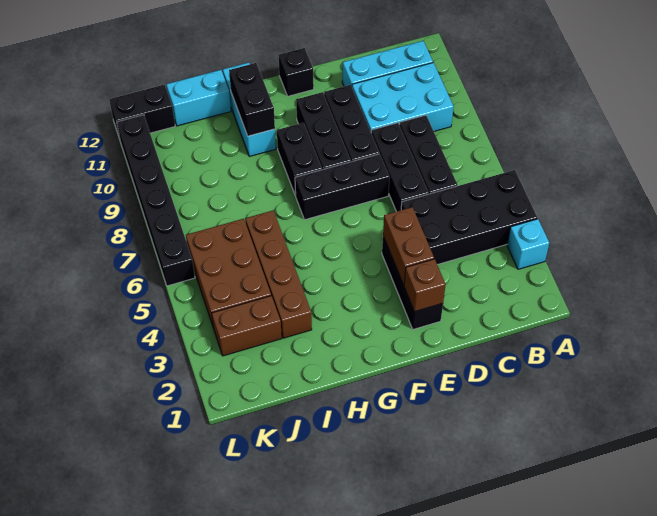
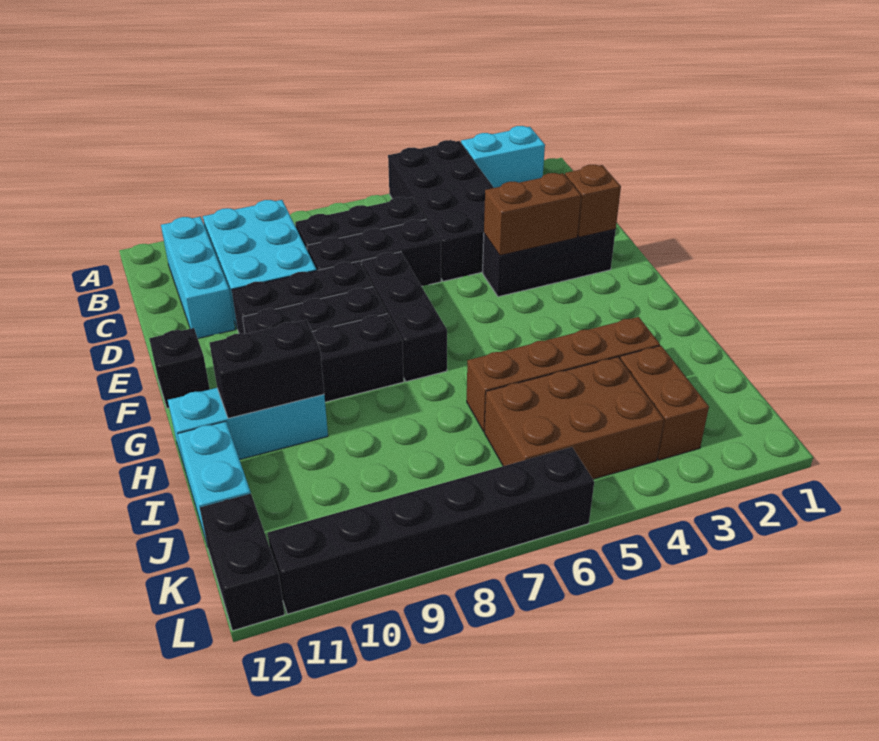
cyan brick A3 level 1 -> cyan brick A2:A3 level 1

